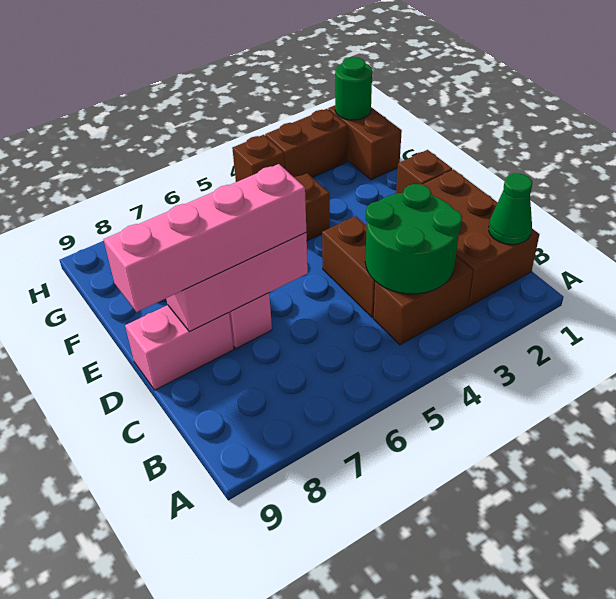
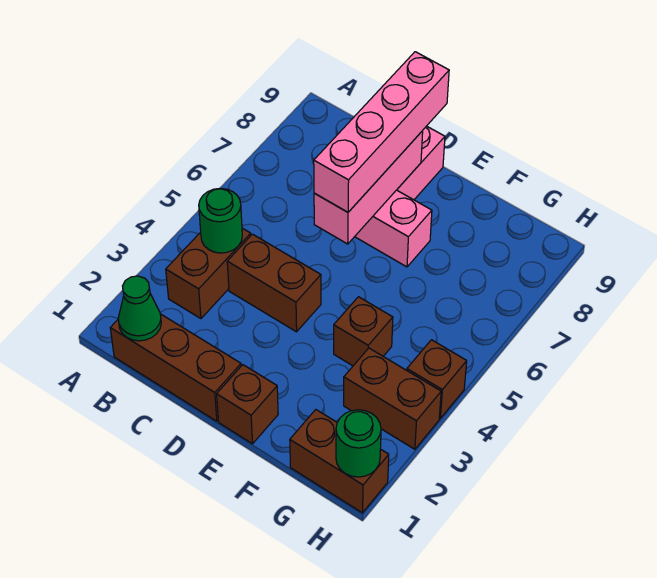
brown brick B1:D2 level 1 -> brown brick B1:D1 level 1
green round brick B3:C4 level 2 -> green round brick B4 level 2
brown brick H2:H3 level 1 -> brown brick G3:H3 level 1

